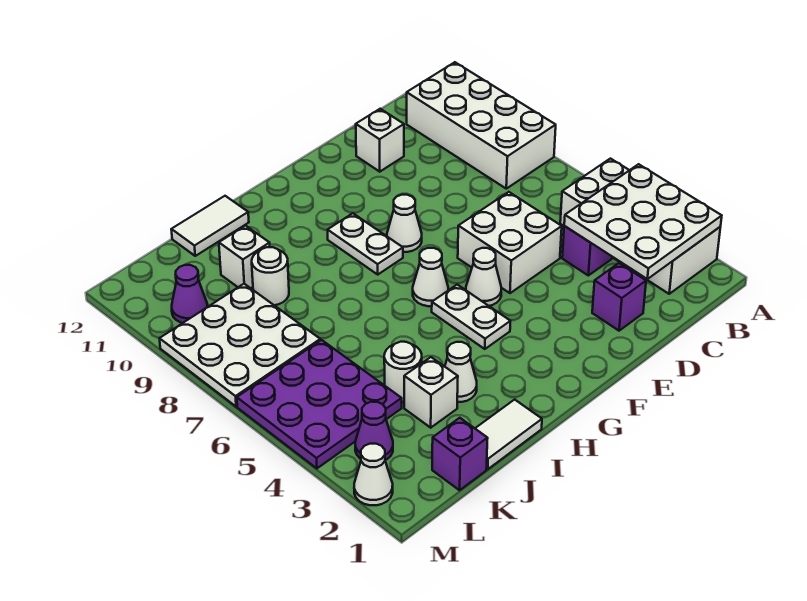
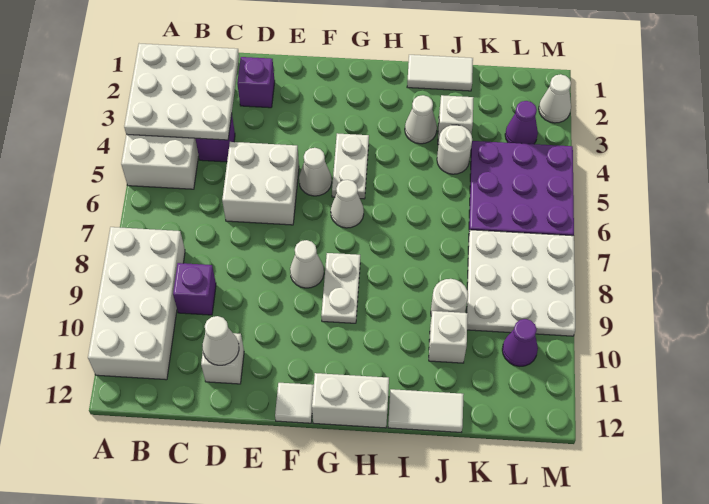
none -> white cone D11 level 2
none -> white tile F12 level 1
none -> white brick G12:H12 level 1
purple brick K1 level 1 -> purple brick C9 level 1

